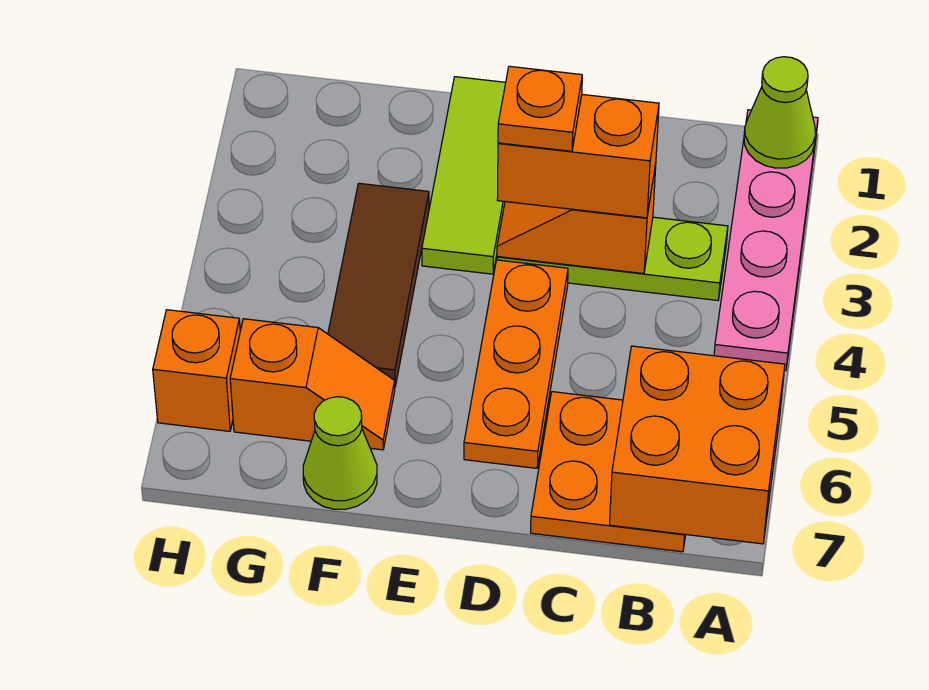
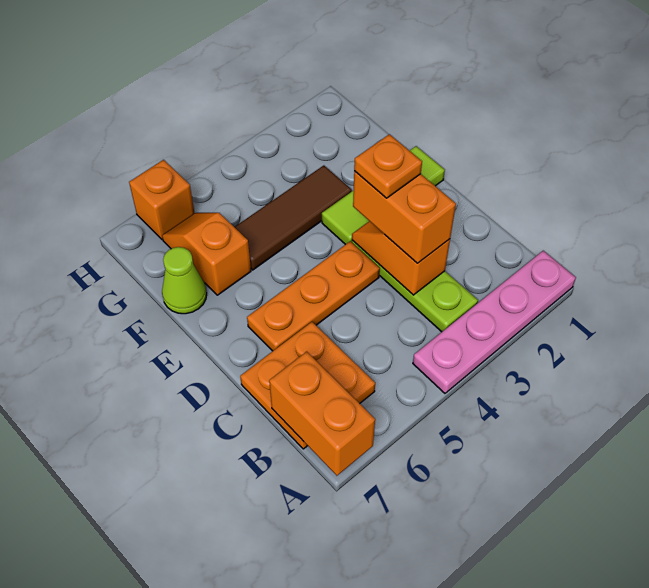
lime cone A1 level 2 -> none
orange brick A6:B7 level 2 -> orange brick A7:B7 level 2
orange slope F6:G6 level 1 top G -> orange slope F6:G6 level 1 top F

